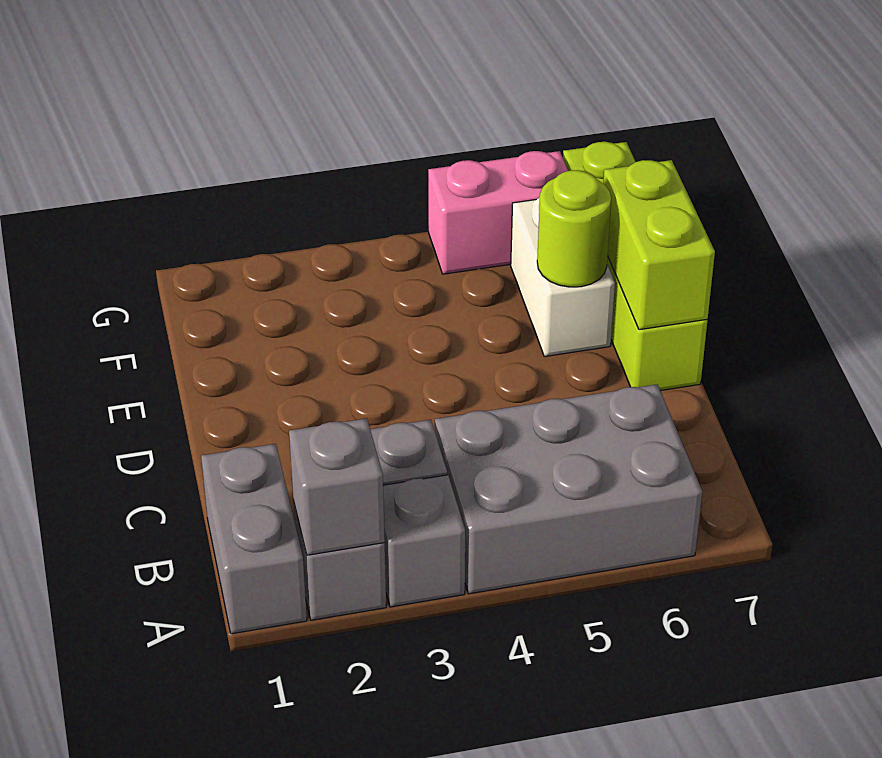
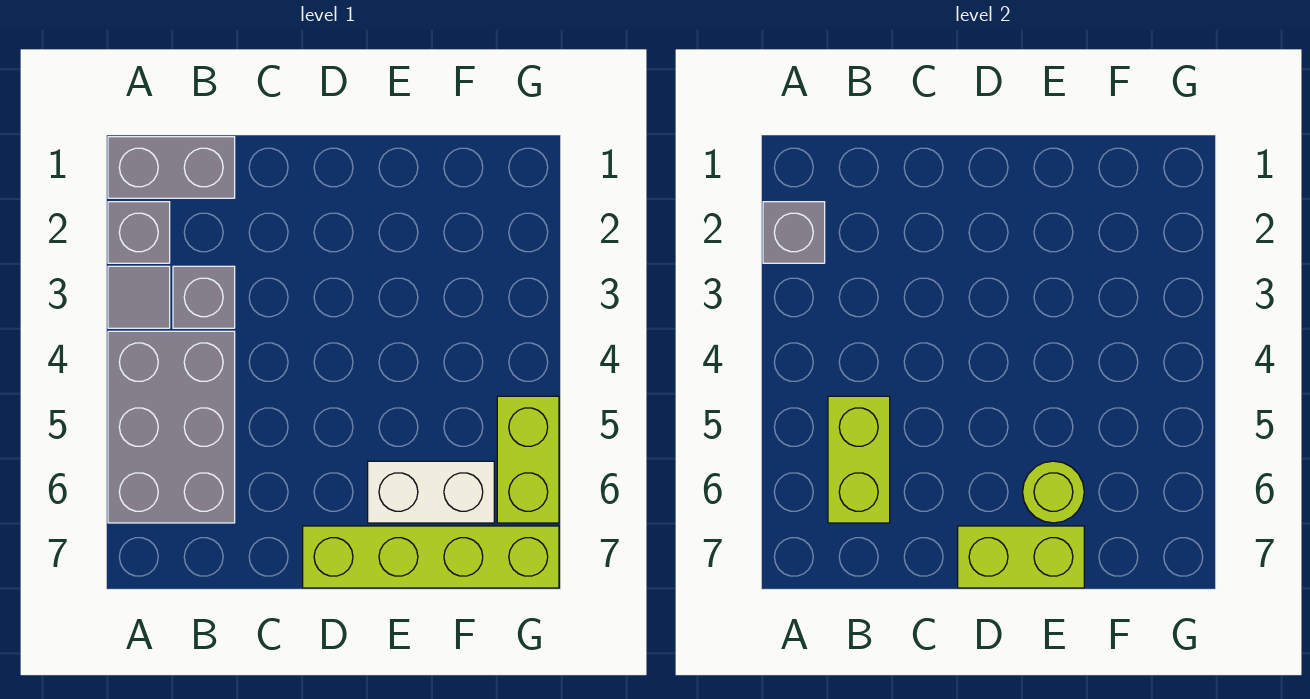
grey brick A3 level 1 -> grey tile A3 level 1
none -> lime brick B5:B6 level 2
pink brick G5:G6 level 1 -> lime brick G5:G6 level 1

